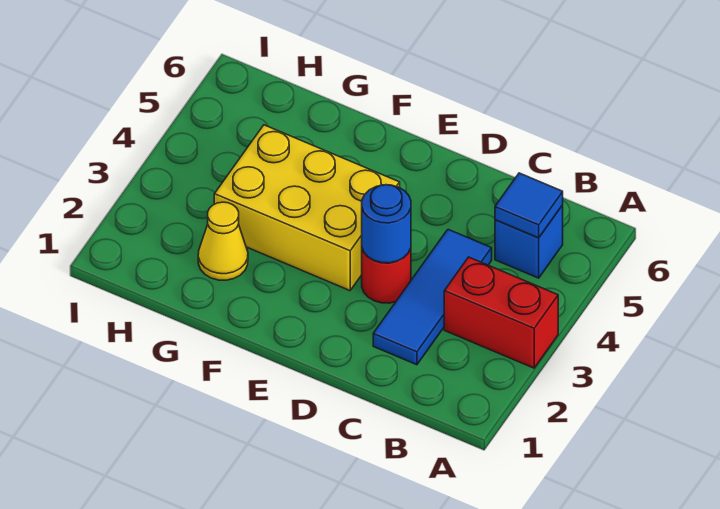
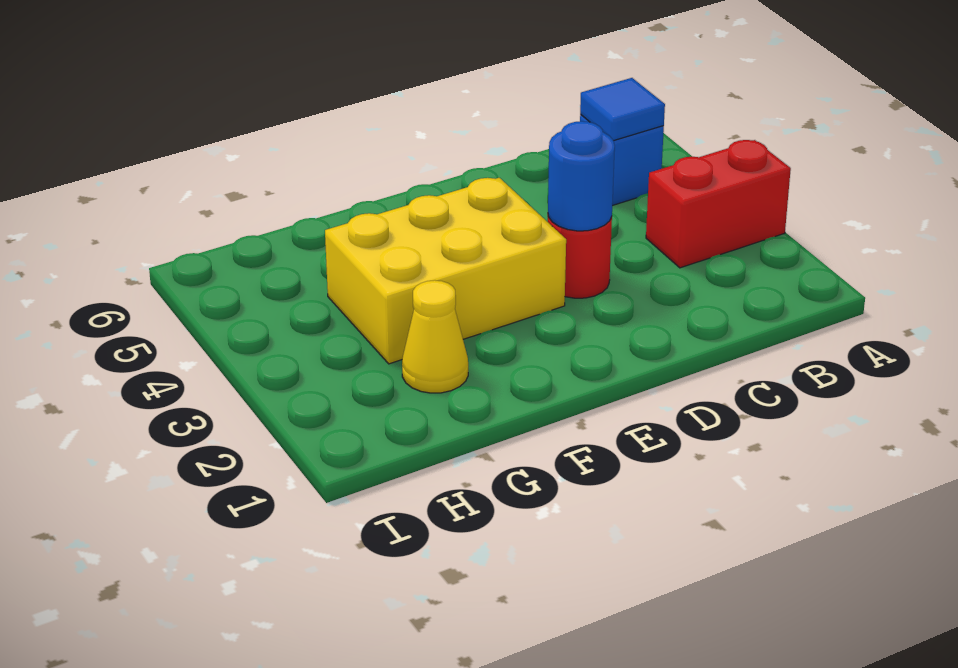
blue tile C2:C4 level 1 -> none

